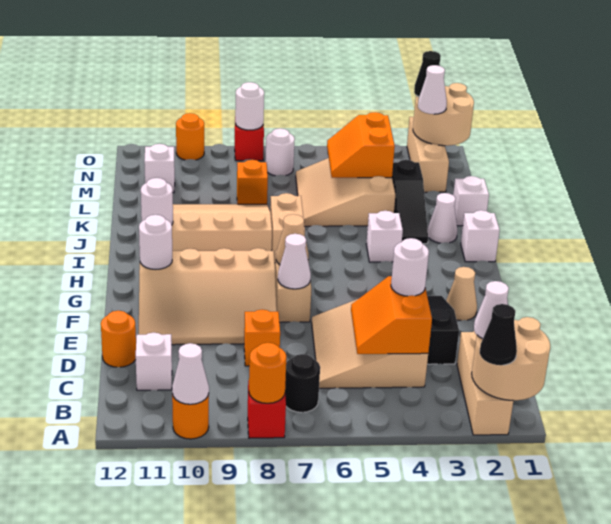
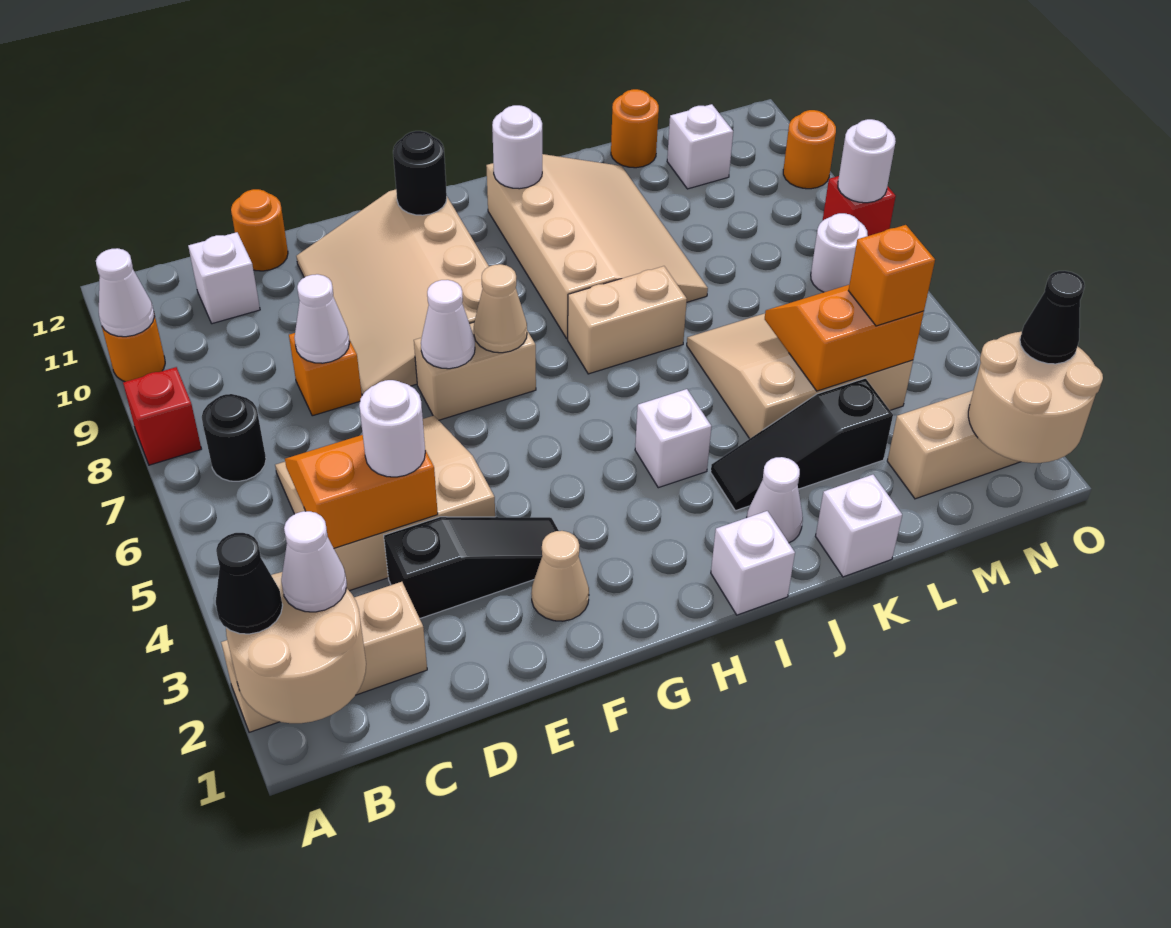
orange round brick A8 level 2 -> orange round brick L12 level 1
white round brick G11 level 2 -> black round brick G11 level 2
orange brick L8 level 1 -> orange brick M4 level 3
white cone N2 level 3 -> white cone D8 level 2

